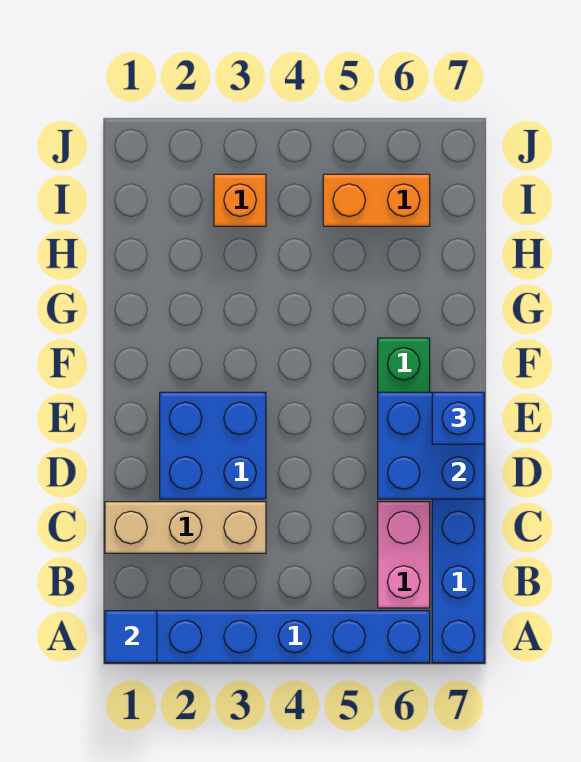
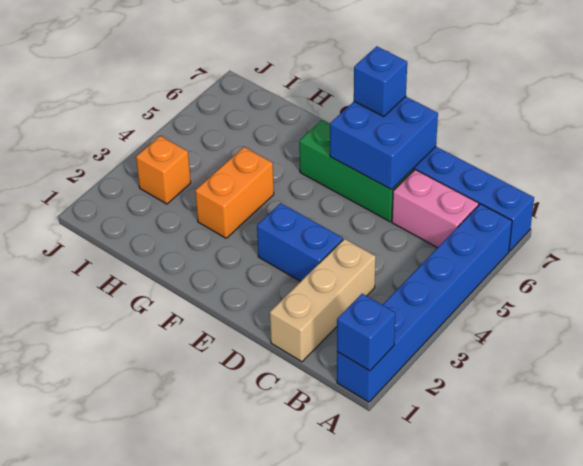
blue tile A1 level 2 -> blue brick A1 level 2
blue brick D2:E3 level 1 -> blue brick D3:E3 level 1
orange brick I5:I6 level 1 -> orange brick G3:G4 level 1

